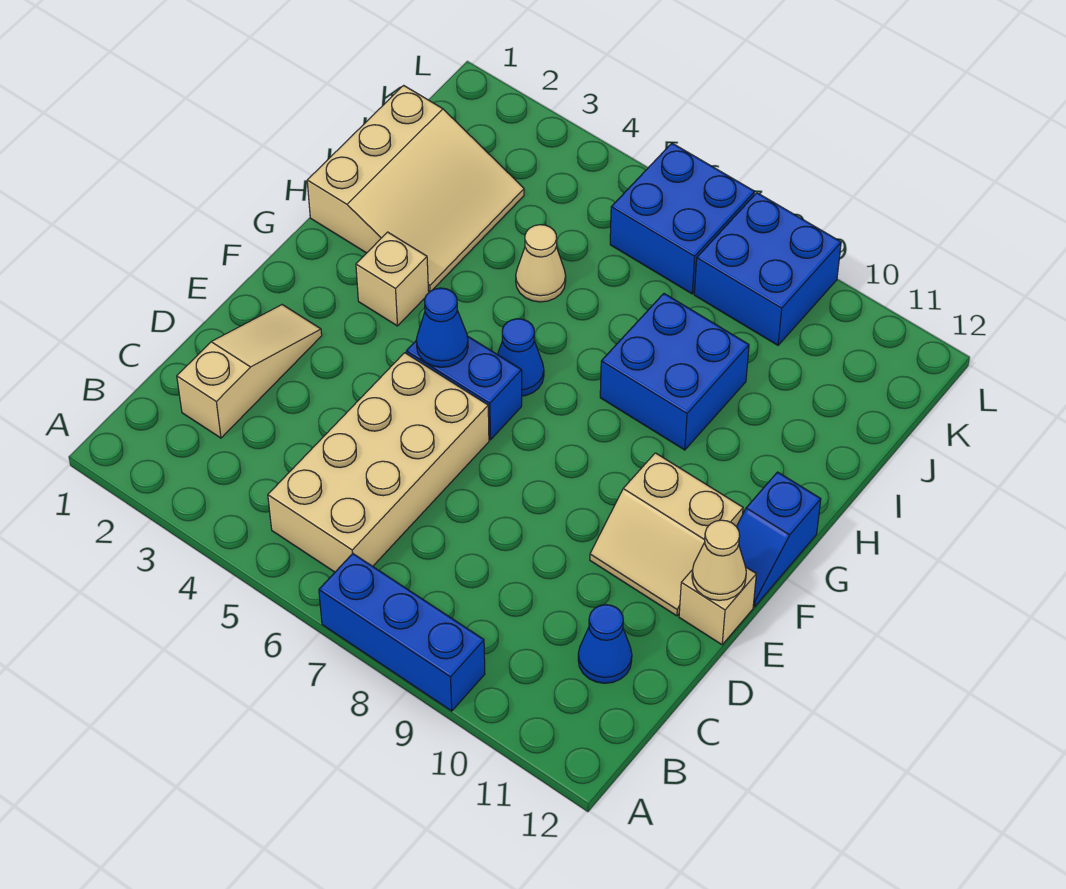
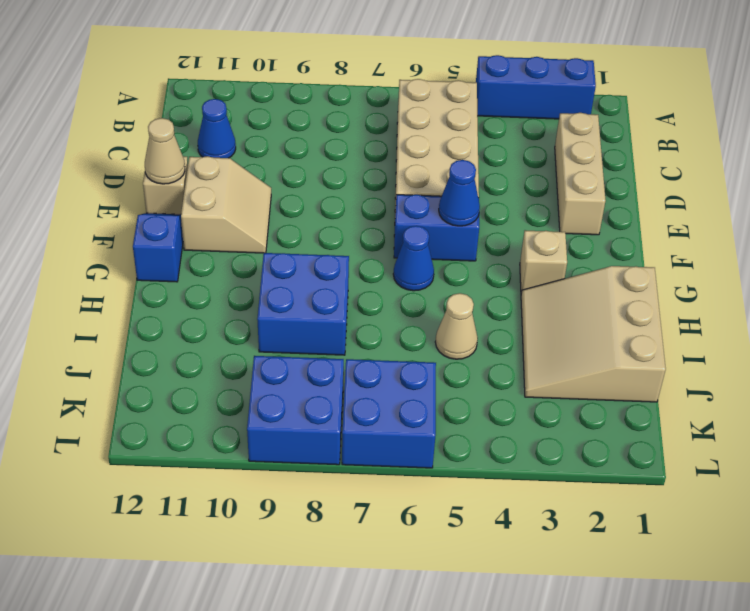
blue brick A7:A9 level 1 -> blue brick A2:A4 level 1
tan slope C2:E2 level 1 top C -> tan brick C2:E2 level 1
tan slope E10:F11 level 1 top F -> tan slope E10:F11 level 1 top 11

